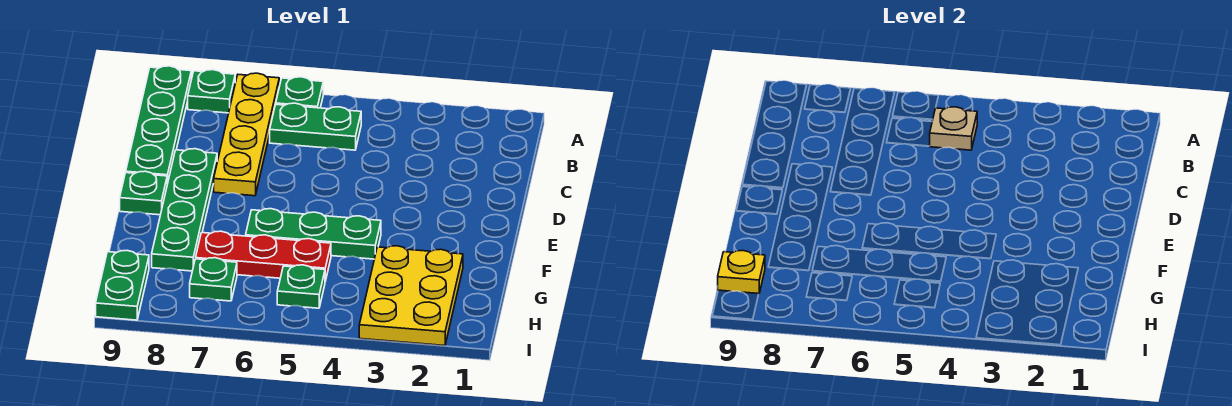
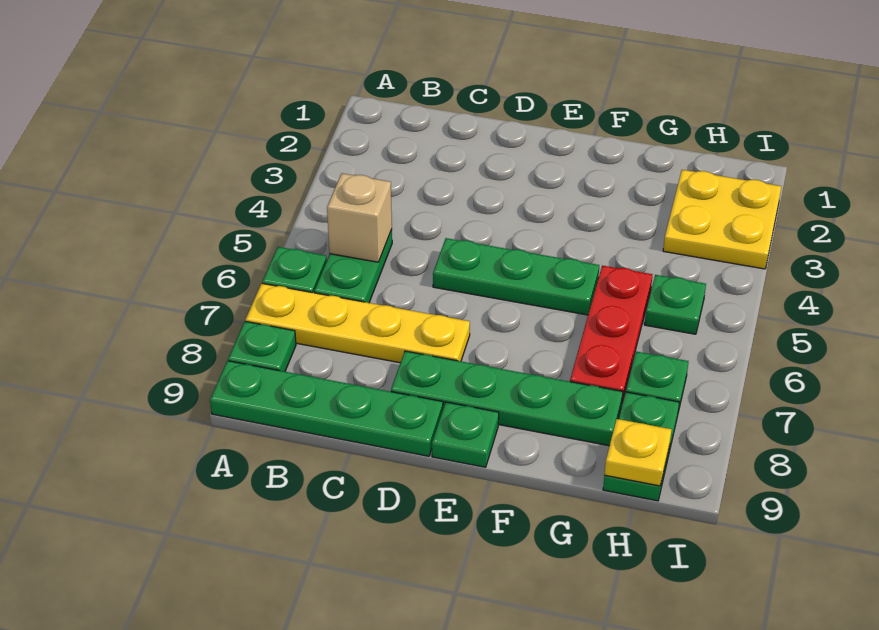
tan plate B5 level 2 -> tan brick B5 level 2
green plate F4:F6 level 1 -> green plate D5:F5 level 1
yellow plate G2:I3 level 1 -> yellow plate H2:I3 level 1
green plate H9:I9 level 1 -> green plate H8:H9 level 1

